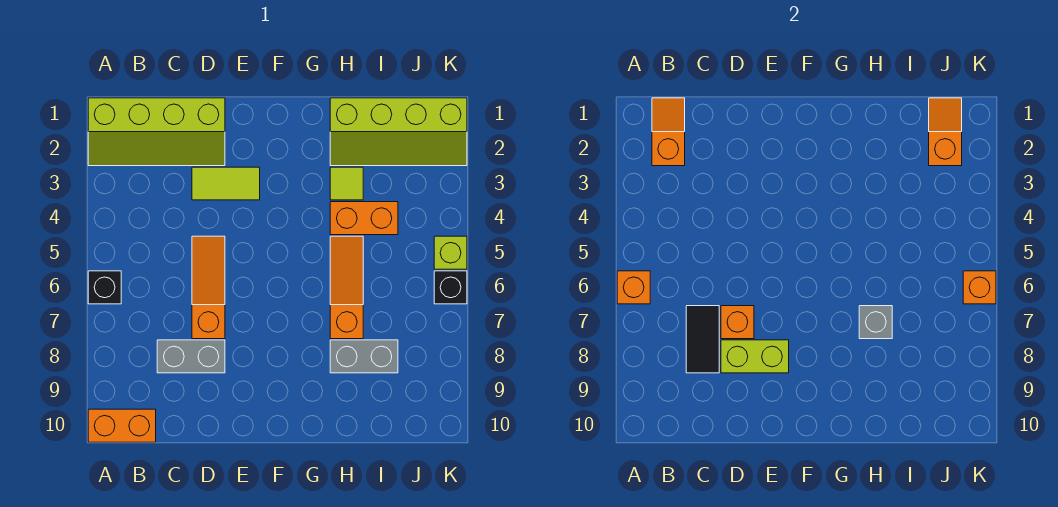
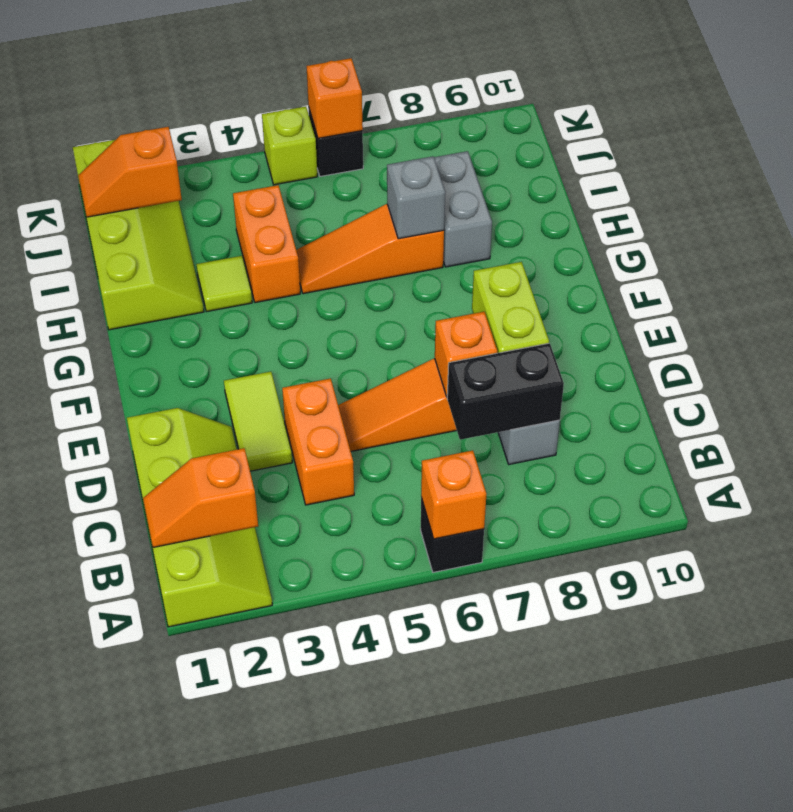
orange brick A10:B10 level 1 -> orange brick C4:D4 level 1
black tile C7:C8 level 2 -> black brick C7:C8 level 2

